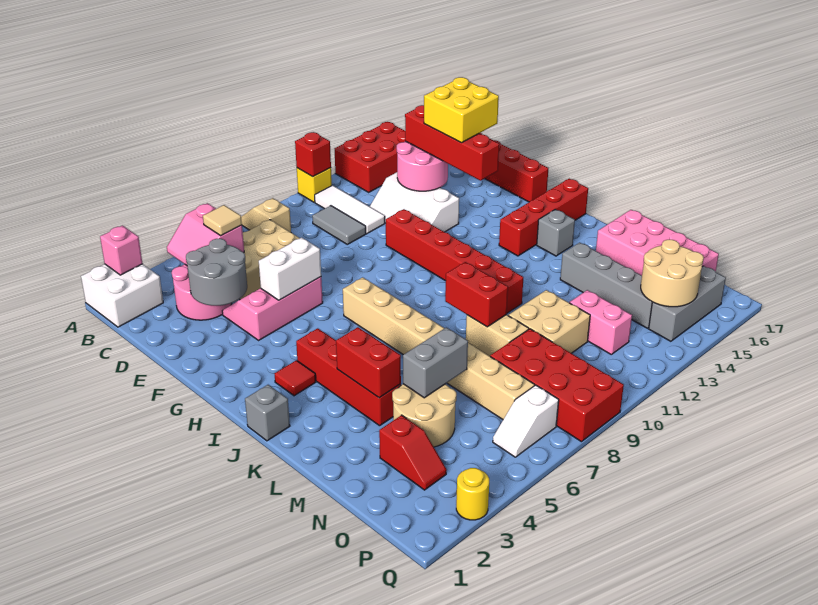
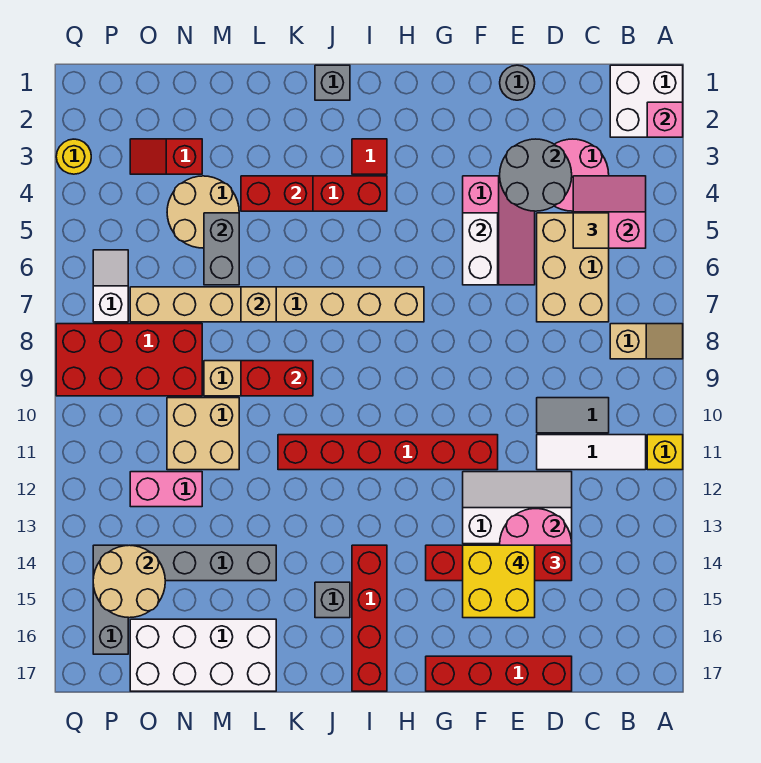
red brick A11 level 2 -> none
red brick A13:B15 level 1 -> none
none -> grey round brick E1 level 1
none -> tan brick L7 level 2
pink brick L16:O17 level 1 -> white brick L16:O17 level 1

